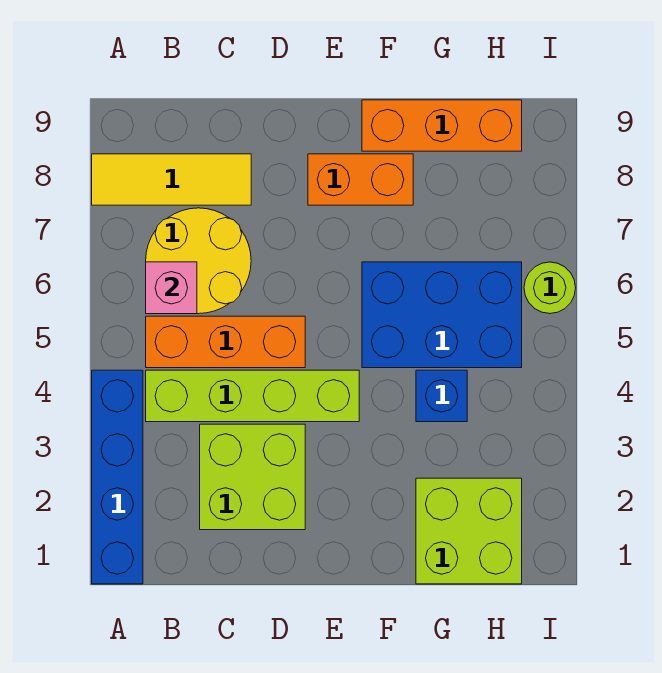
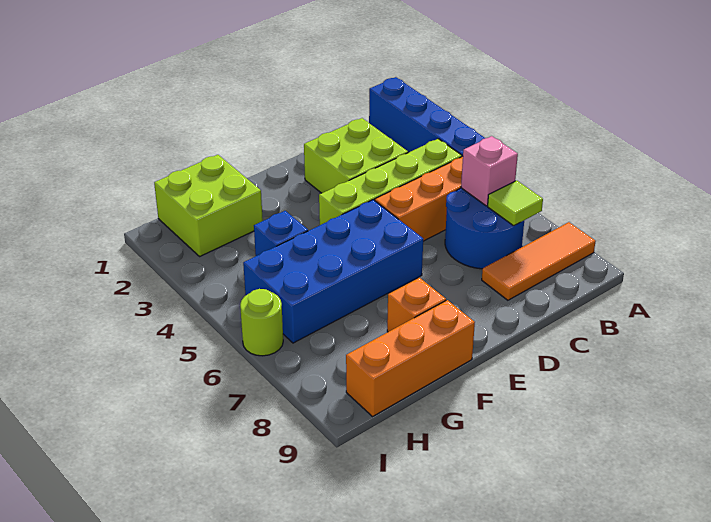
yellow tile A8:C8 level 1 -> orange tile A8:C8 level 1
yellow round brick B6:C7 level 1 -> blue round brick B6:C7 level 1
none -> lime tile B7 level 2
orange brick E8:F8 level 1 -> orange brick F8 level 1
blue brick F5:H6 level 1 -> blue brick E5:H6 level 1

